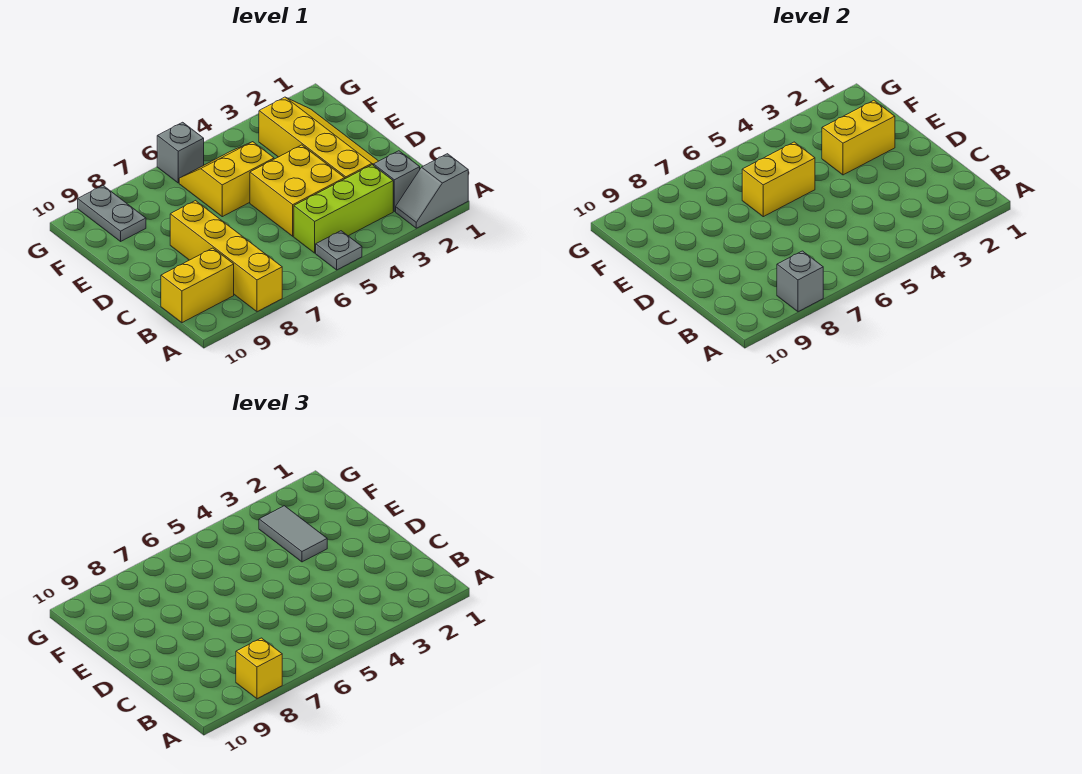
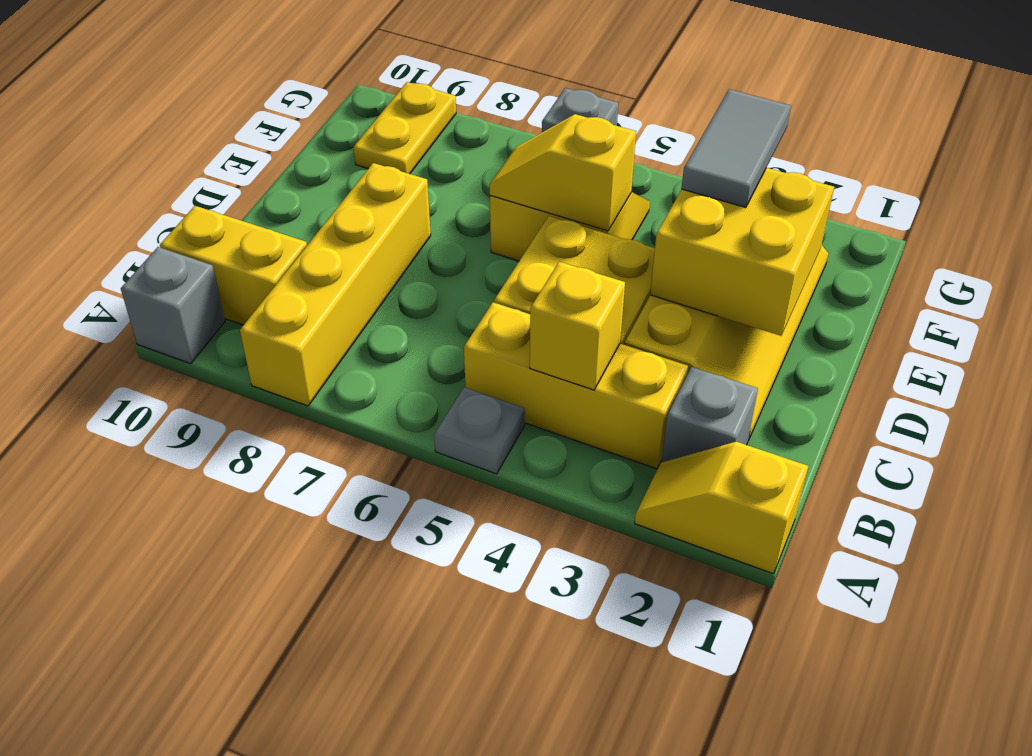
grey slope A1:A2 level 1 top 1 -> yellow slope A1:A2 level 1 top 1
grey brick A8 level 2 -> grey brick A10 level 1
yellow brick A8 level 3 -> yellow brick B4 level 2
lime brick B3:B5 level 1 -> yellow brick B3:B5 level 1
yellow brick E2:E3 level 2 -> yellow brick D2:E3 level 2
yellow brick E5:E6 level 2 -> yellow slope E5:E6 level 2 top 5
grey plate F9:G9 level 1 -> yellow plate F9:G9 level 1

